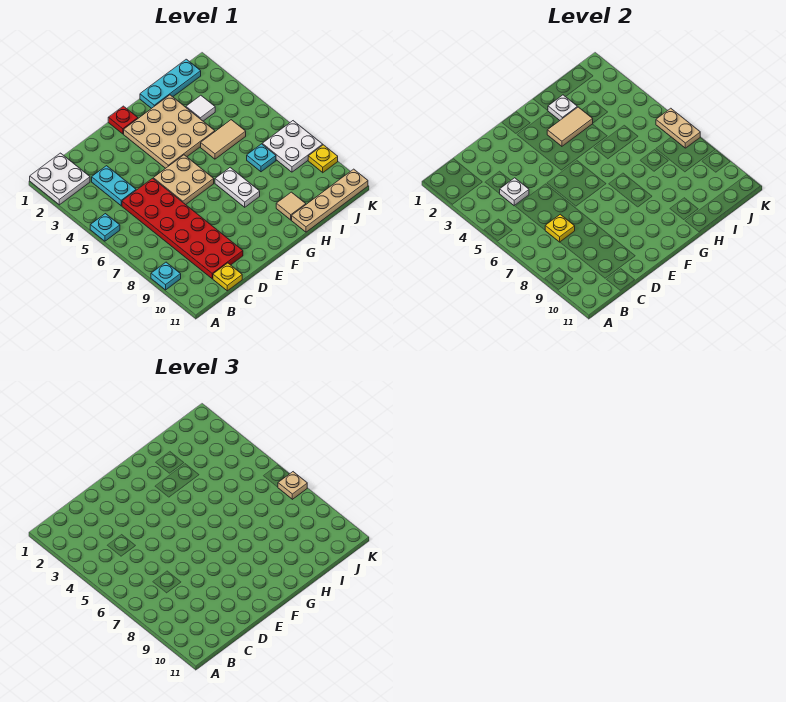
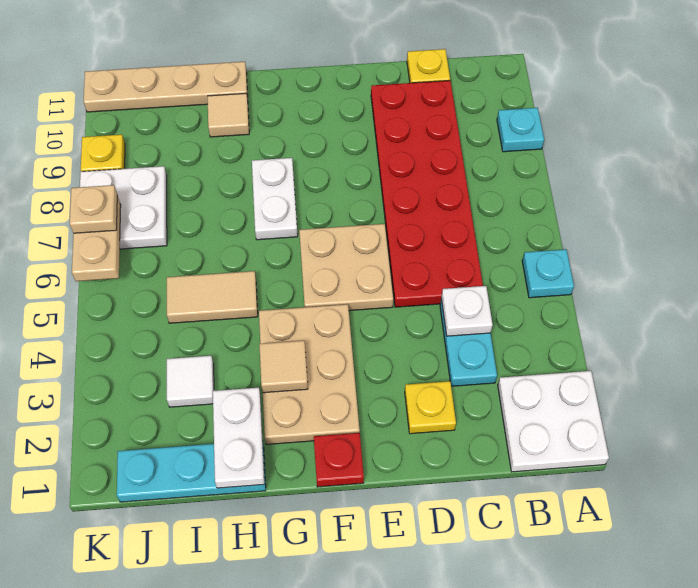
yellow plate C7 level 2 -> yellow plate D2 level 1
tan plate F2:H4 level 1 -> tan plate F2:G4 level 1
tan tile G3:H3 level 2 -> tan tile G3 level 2
white plate H2 level 2 -> white plate H1:H2 level 2
cyan plate I7 level 1 -> none

